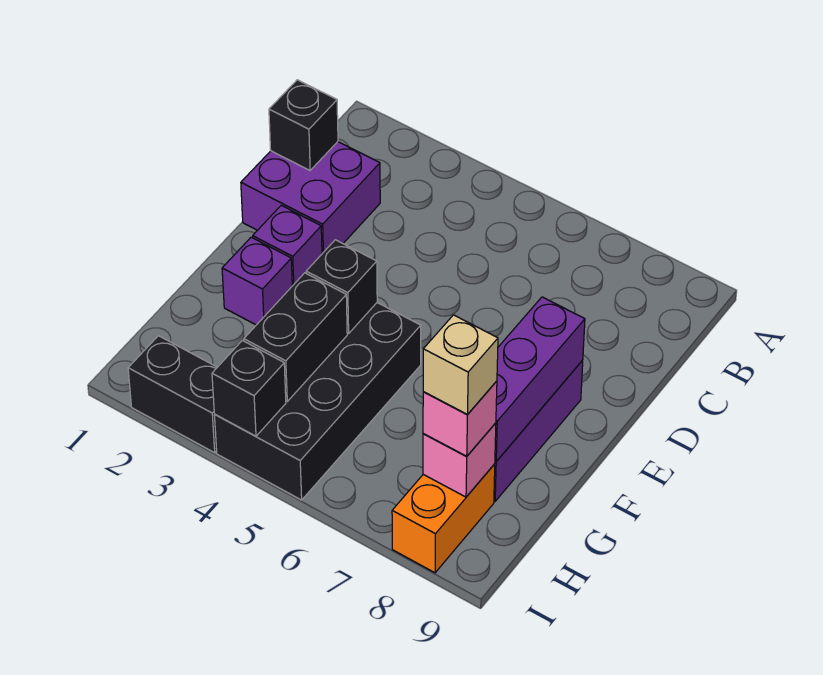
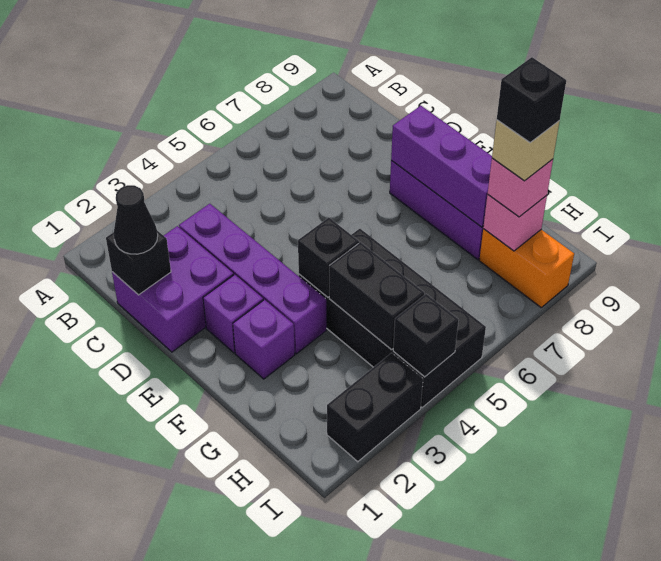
none -> black cone C1 level 3
none -> purple brick C3:F3 level 1
none -> black brick H8 level 5

